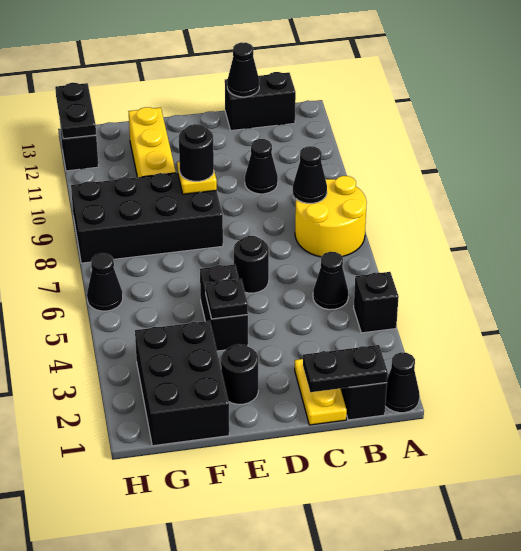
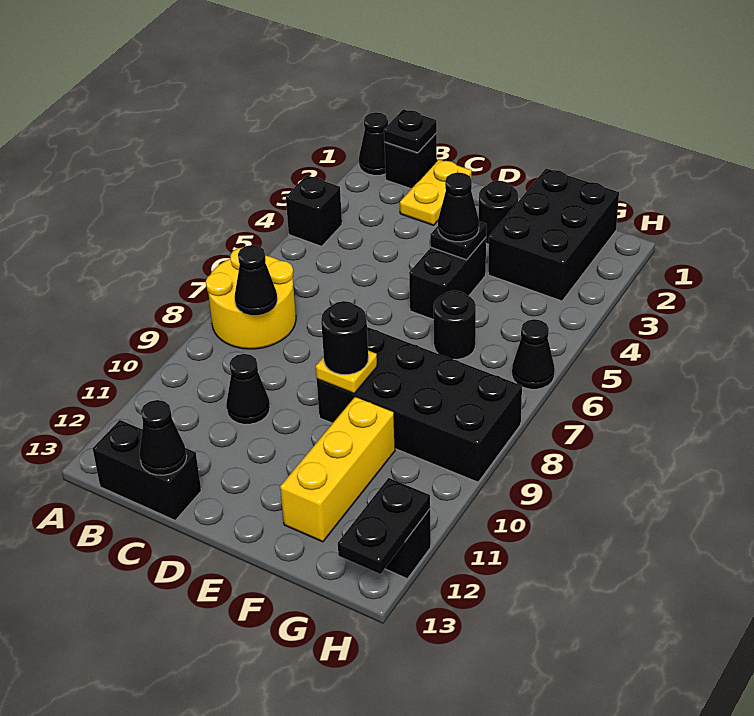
black plate B1:C1 level 2 -> black plate B1 level 2
black cone B5 level 1 -> black cone E4 level 3
black round brick D6 level 1 -> black round brick F6 level 1

